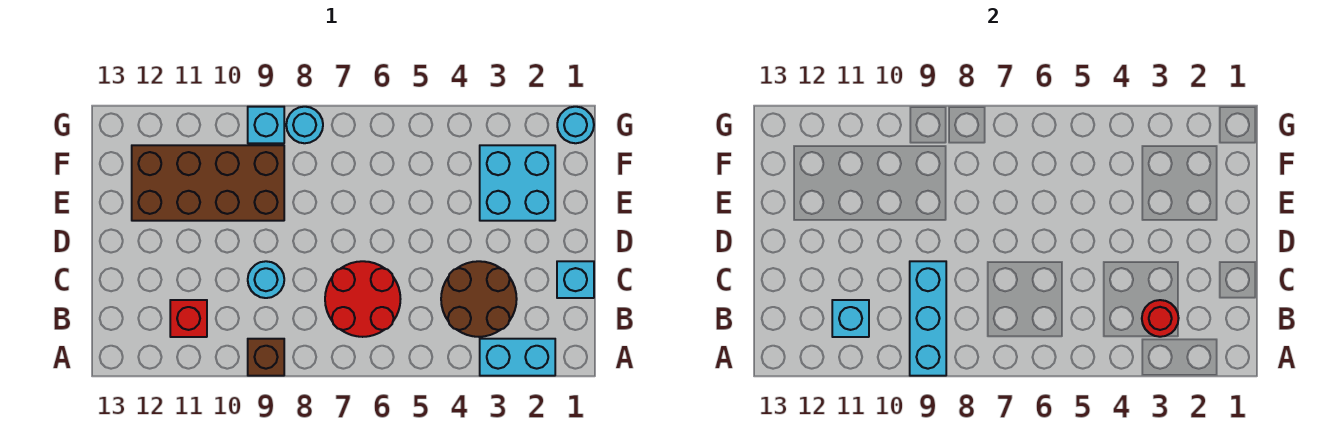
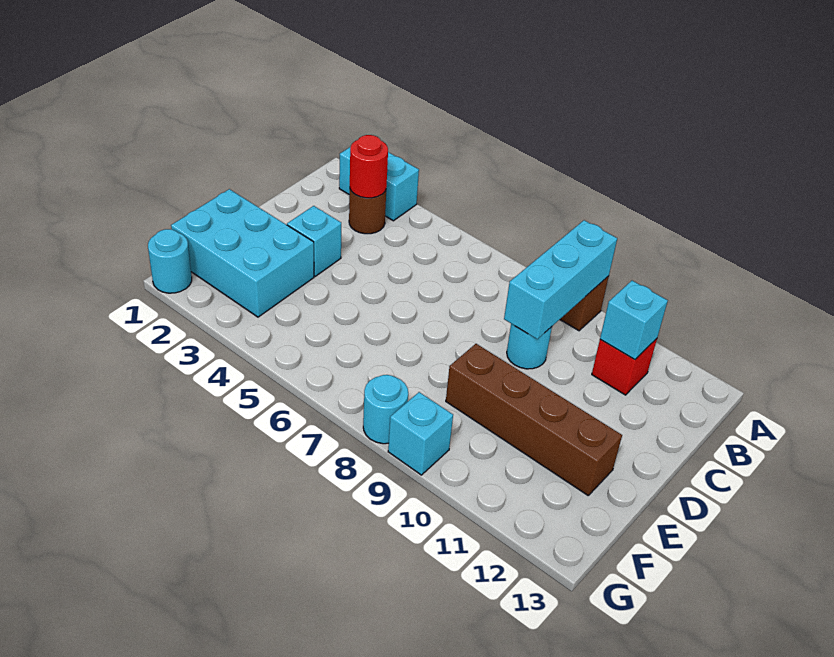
brown round brick B3:C4 level 1 -> brown round brick B3 level 1
red round brick B6:C7 level 1 -> none
cyan brick C1 level 1 -> cyan brick D3 level 1
cyan brick E2:F3 level 1 -> cyan brick E1:F3 level 1
brown brick E9:F12 level 1 -> brown brick E9:E12 level 1

